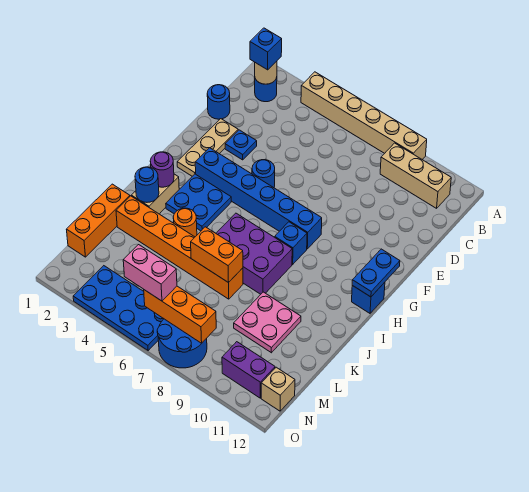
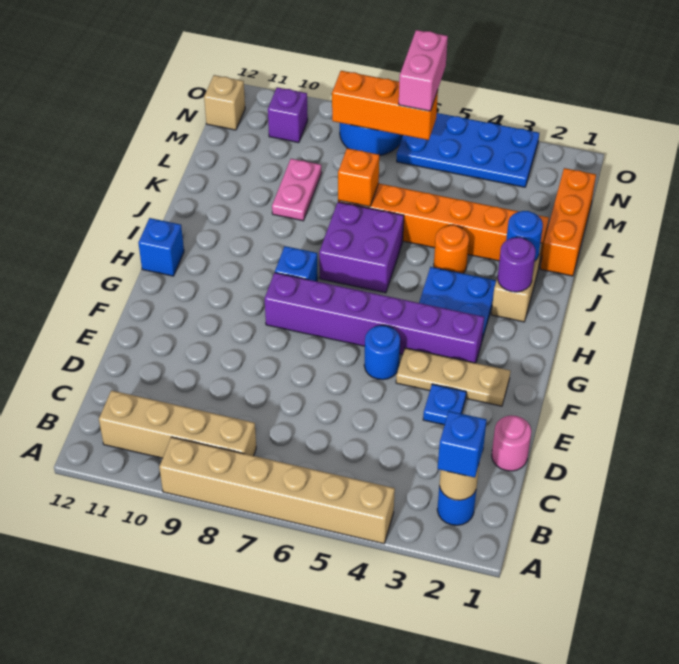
tan brick B9:B11 level 1 -> tan brick B8:B11 level 1
blue round brick D1 level 1 -> pink round brick D1 level 1
tan plate E2:G2 level 1 -> tan plate F2:F4 level 1
blue brick G3:G8 level 1 -> purple brick G3:G8 level 1
blue plate G12:H12 level 2 -> none
purple brick I6:J8 level 1 -> purple brick I6:J7 level 1
orange brick K6:K7 level 2 -> orange brick K7 level 2
pink plate K9:L10 level 1 -> pink plate K9:L9 level 1
pink brick N5:N6 level 3 -> pink brick N6:O6 level 3
purple brick N10:N11 level 1 -> purple brick N10 level 1

